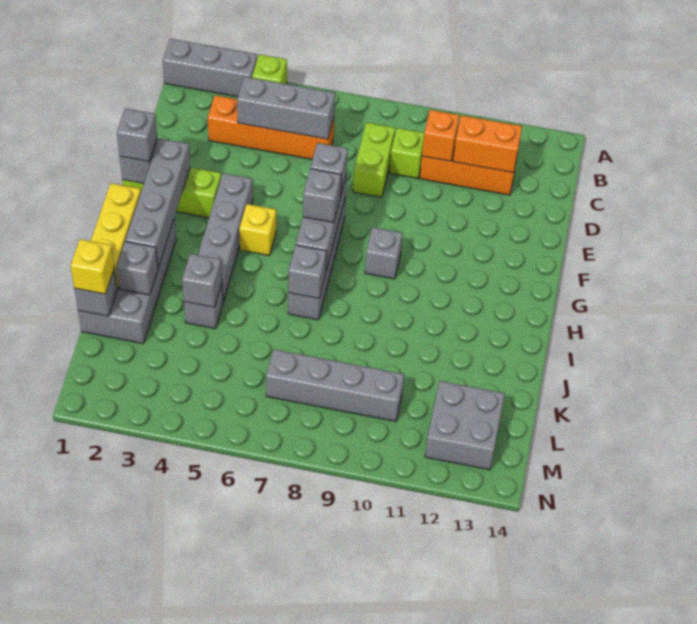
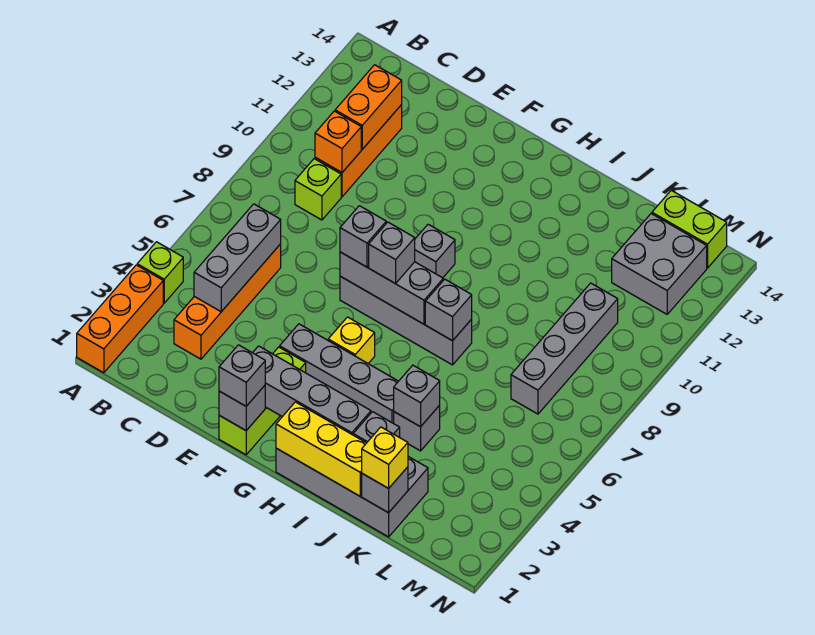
grey brick A1:A3 level 1 -> orange brick A1:A3 level 1
lime brick C8:D8 level 1 -> lime brick L14:M14 level 1

